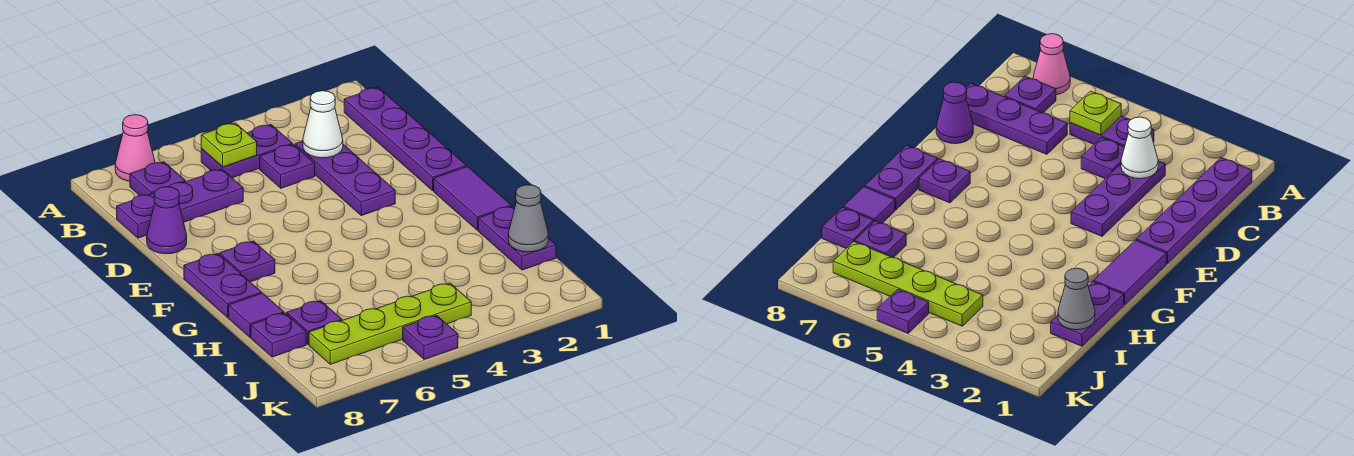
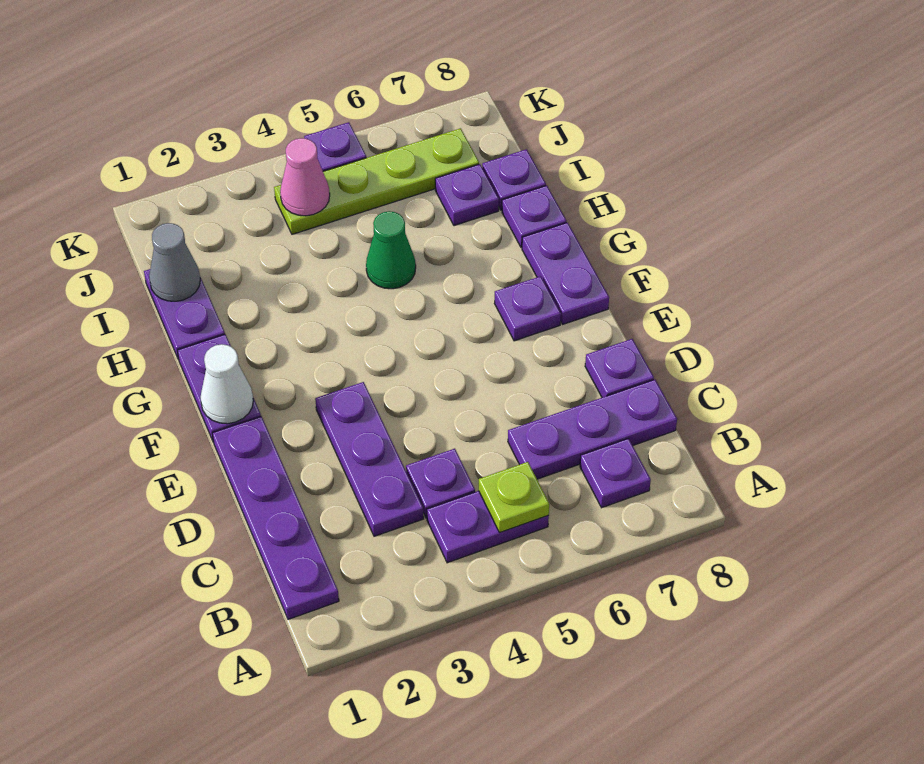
pink cone A7 level 1 -> pink cone J4 level 2
white cone C3 level 2 -> white cone F1 level 2
purple cone D8 level 1 -> purple plate D8 level 1
purple tile F1:G1 level 1 -> purple plate F1:G1 level 1
none -> green cone H5 level 1
purple tile H8 level 1 -> purple plate H8 level 1

